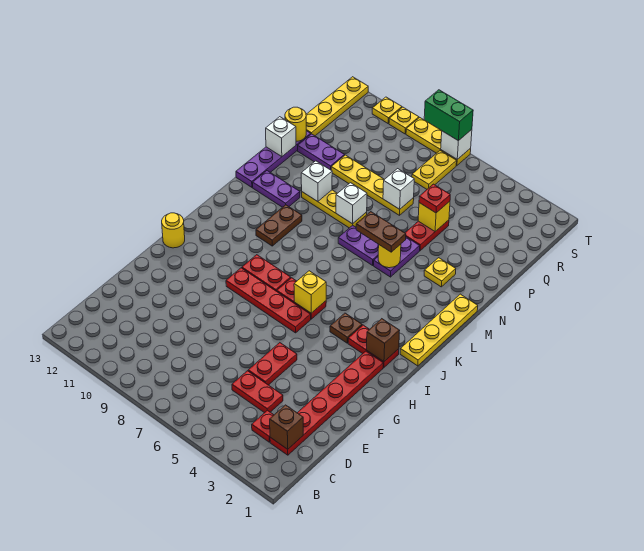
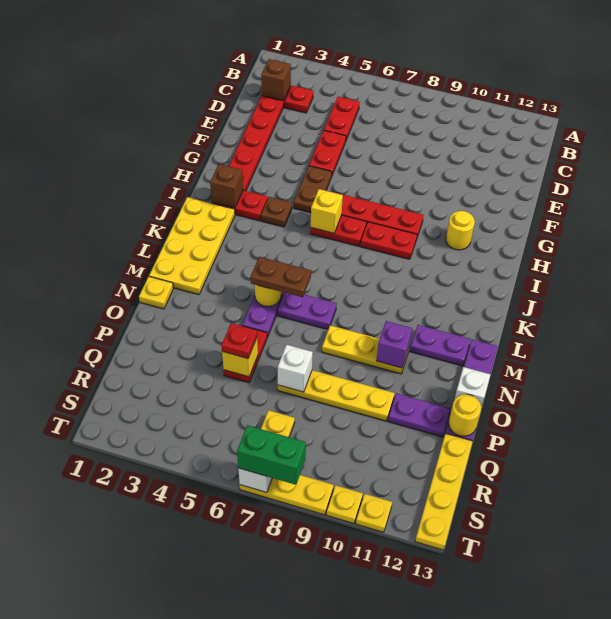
red plate D4:D5 level 1 -> red plate C5:D5 level 1
yellow round brick H13 level 1 -> yellow round brick H11 level 1
yellow plate J1:M1 level 1 -> yellow plate J1:M2 level 1
brown plate K10:L10 level 1 -> brown plate G5:H5 level 1
yellow plate N3 level 1 -> yellow plate N1 level 1
white brick N8 level 2 -> none
white brick N10 level 2 -> purple brick N10 level 2

